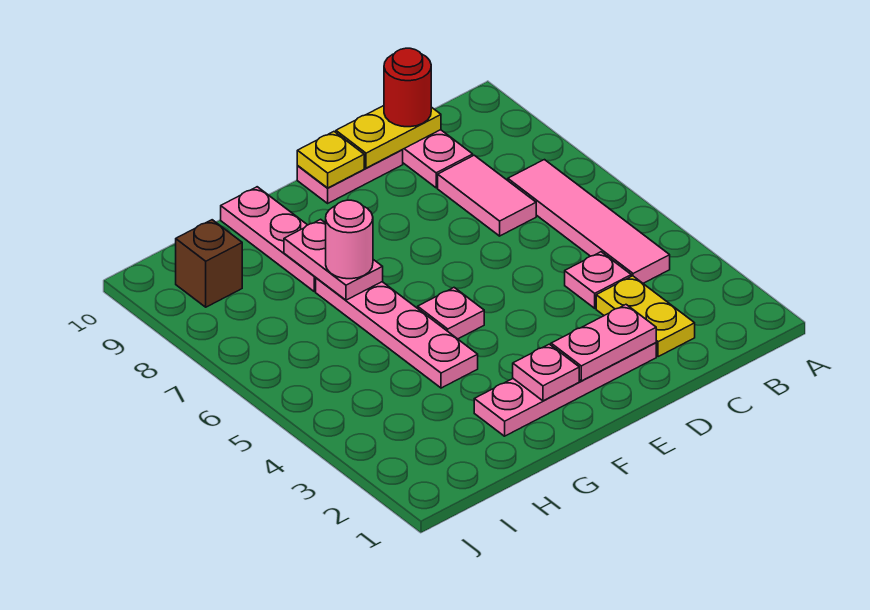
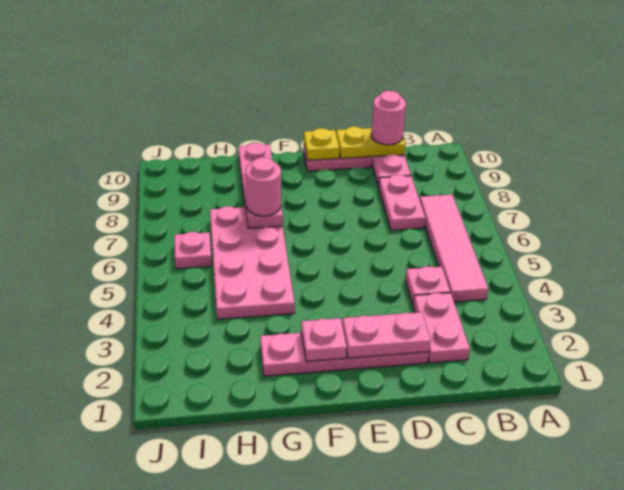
yellow plate C2:C3 level 1 -> pink plate C2:C3 level 1
pink tile C7:C8 level 1 -> pink plate C7:C8 level 1
red round brick C10 level 3 -> pink round brick C10 level 3
pink plate F5 level 1 -> pink plate I6 level 1
pink plate G4:G7 level 1 -> pink plate G4:H7 level 1
brown brick I9 level 1 -> none

